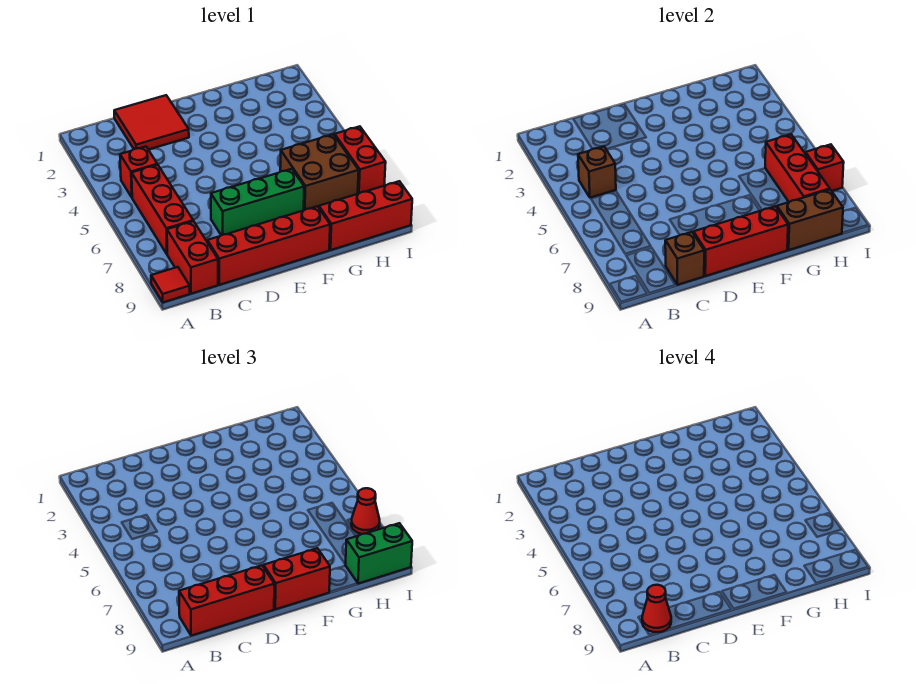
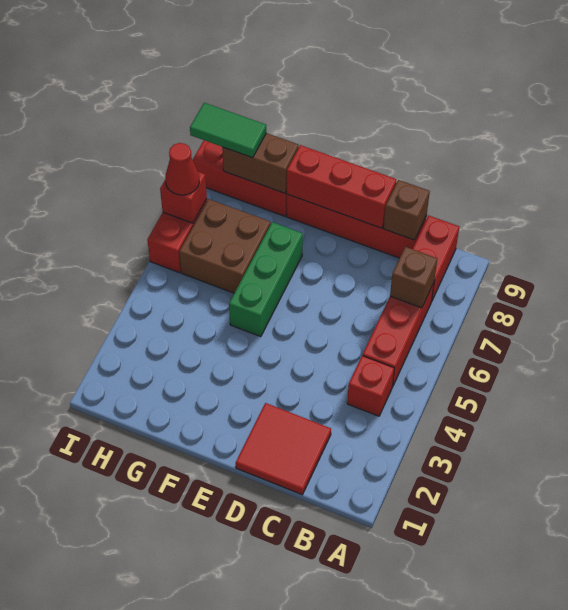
red tile A9 level 1 -> none
brown brick B4 level 2 -> brown brick B7 level 2
red brick B9:D9 level 3 -> none
red cone B9 level 4 -> none
green brick D7:F7 level 1 -> green brick F5:F7 level 1
red brick E9:F9 level 3 -> none
red brick H6:H8 level 2 -> none
green brick H9:I9 level 3 -> green tile H9:I9 level 3

